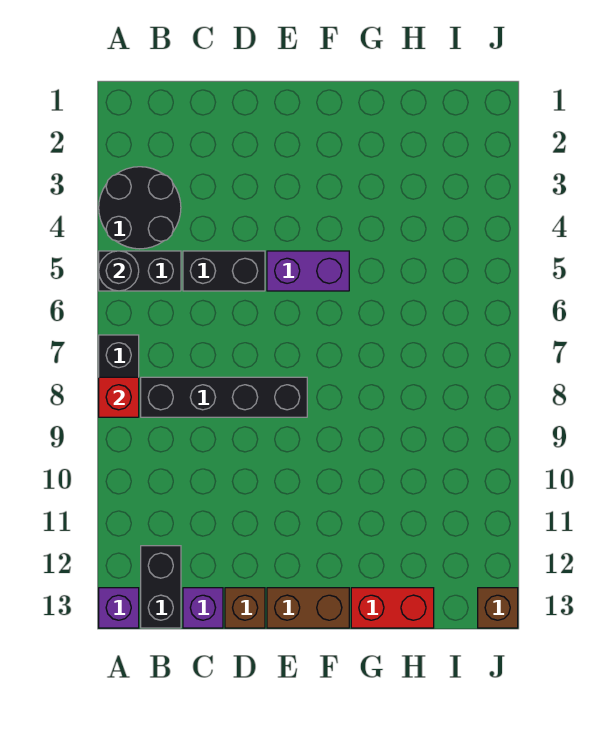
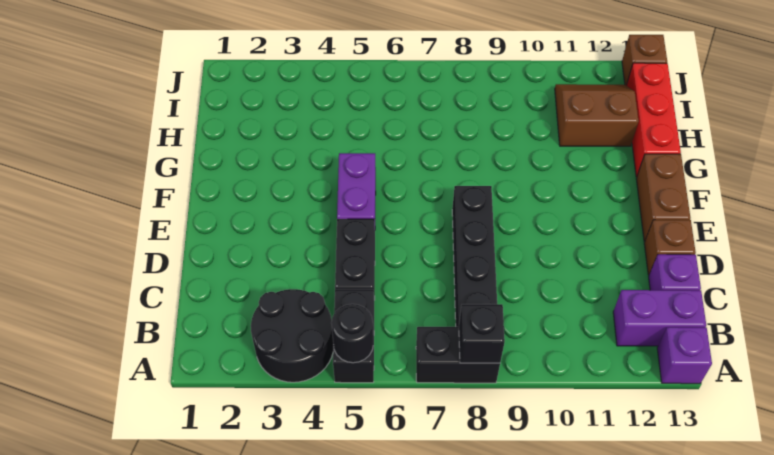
red brick A8 level 2 -> black brick A8 level 2
black brick B12:B13 level 1 -> purple brick B12:B13 level 1
red brick G13:H13 level 1 -> red brick G13:I13 level 1
none -> brown slope H11:I12 level 1 top H

